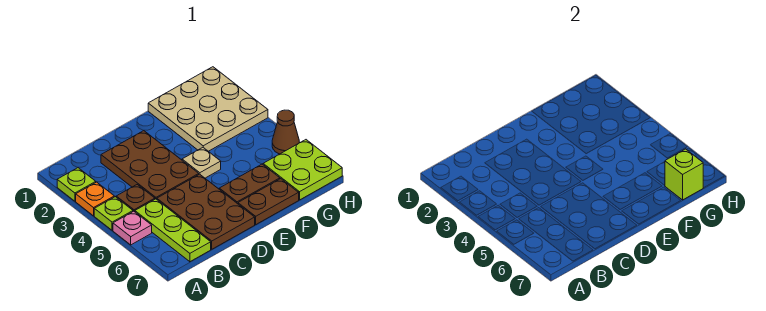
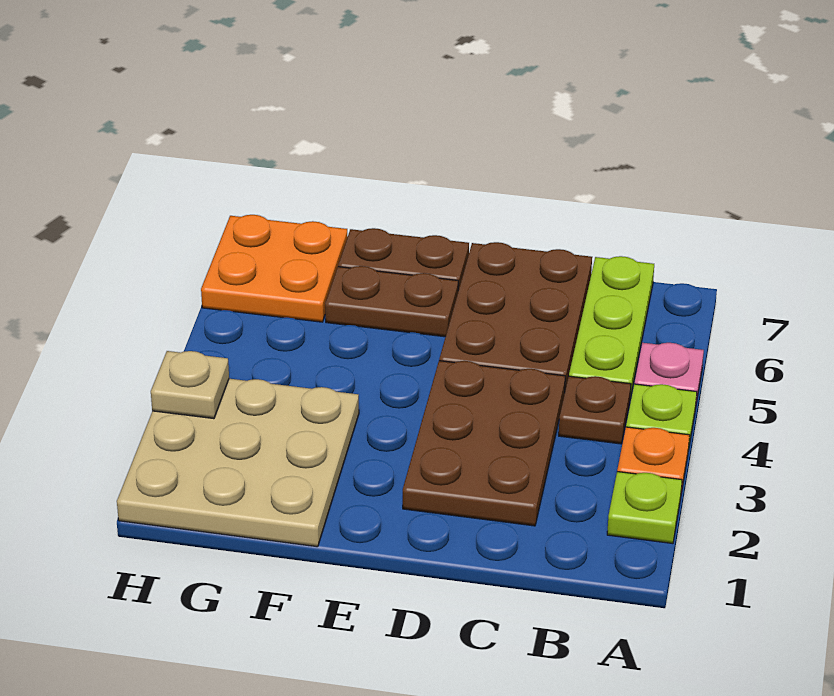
tan plate E4 level 1 -> tan plate H3 level 2
lime plate G6:H7 level 1 -> orange plate G6:H7 level 1
lime brick G7 level 2 -> none
brown cone H5 level 1 -> none

